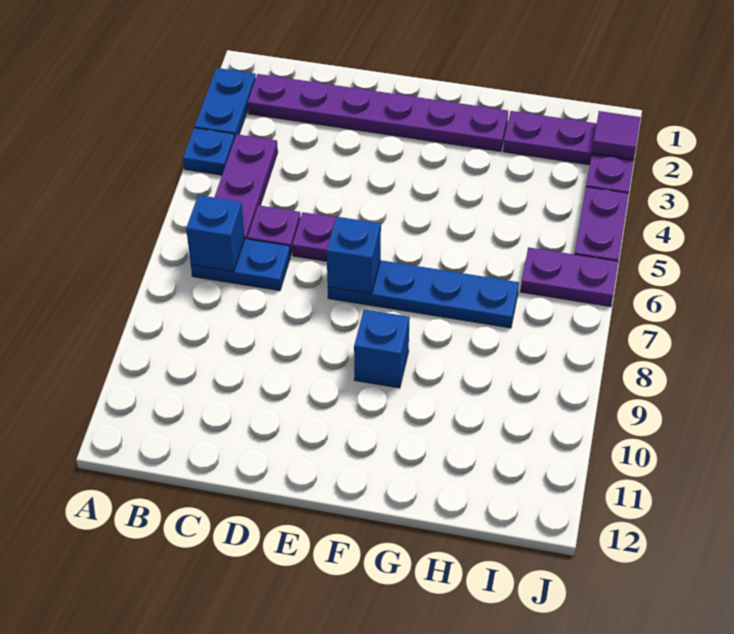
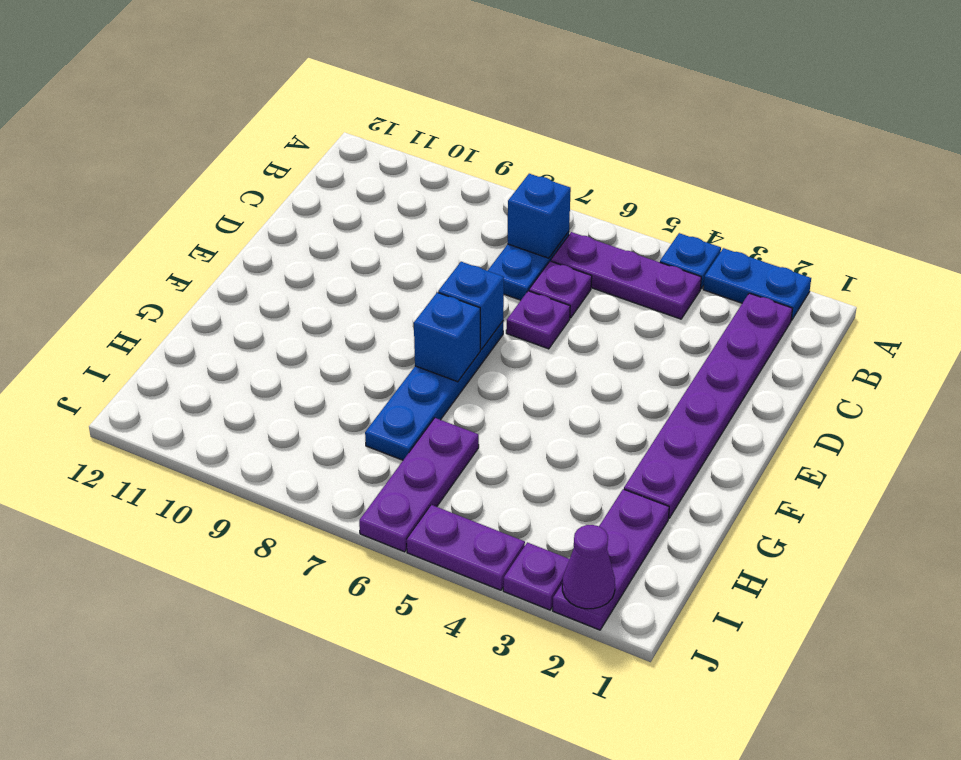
blue brick F9 level 1 -> blue brick F7 level 2
purple plate I6:J6 level 1 -> purple plate H6:J6 level 1
purple tile J2 level 2 -> purple cone J2 level 2

